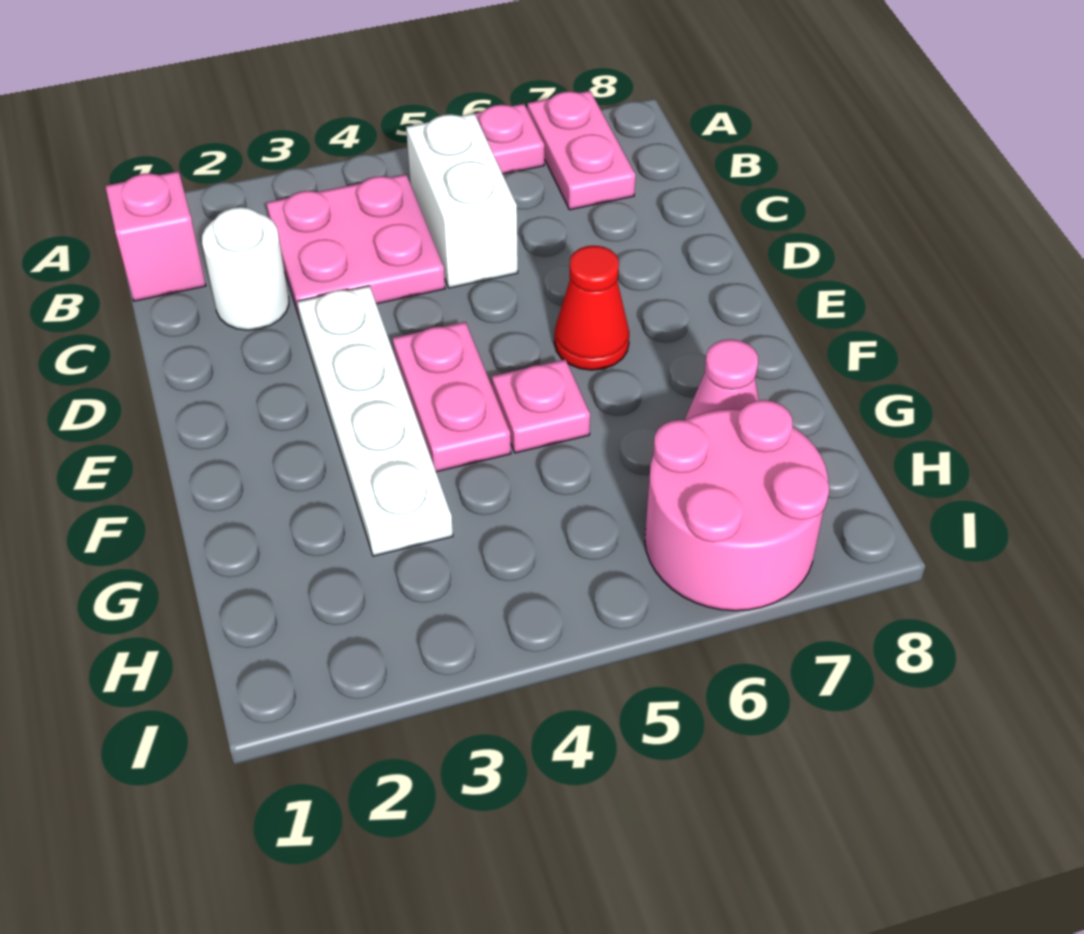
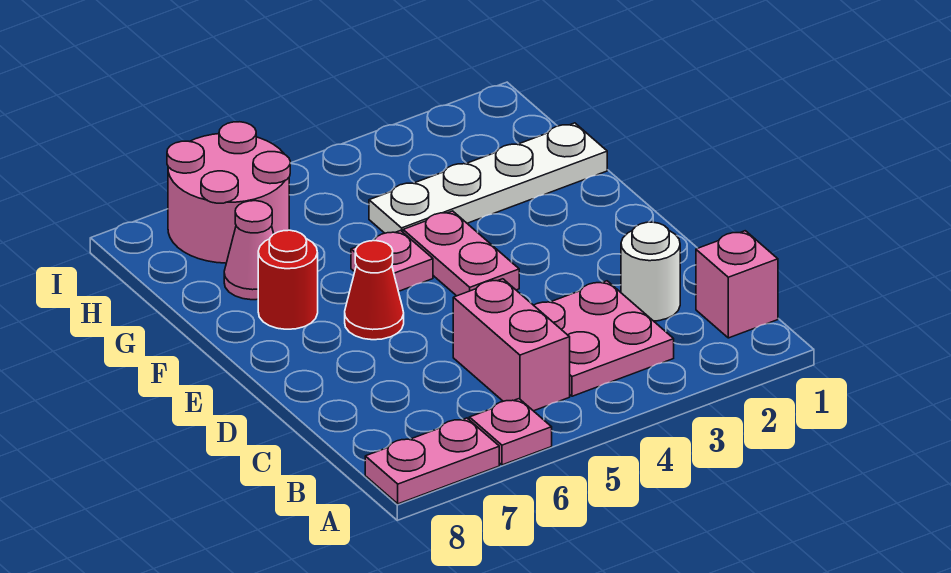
pink plate A7:B7 level 1 -> pink plate A7:A8 level 1
white brick B5:C5 level 1 -> pink brick B5:C5 level 1
white plate D3:G3 level 1 -> white plate G1:G4 level 1
none -> red round brick F7 level 1

